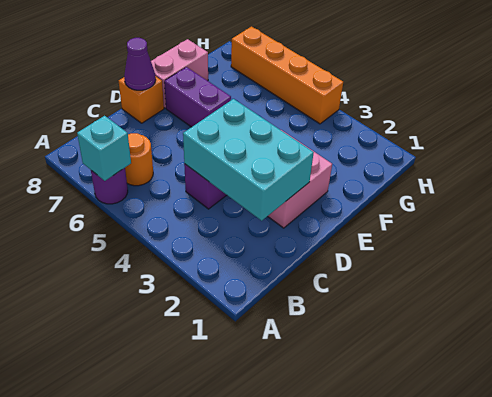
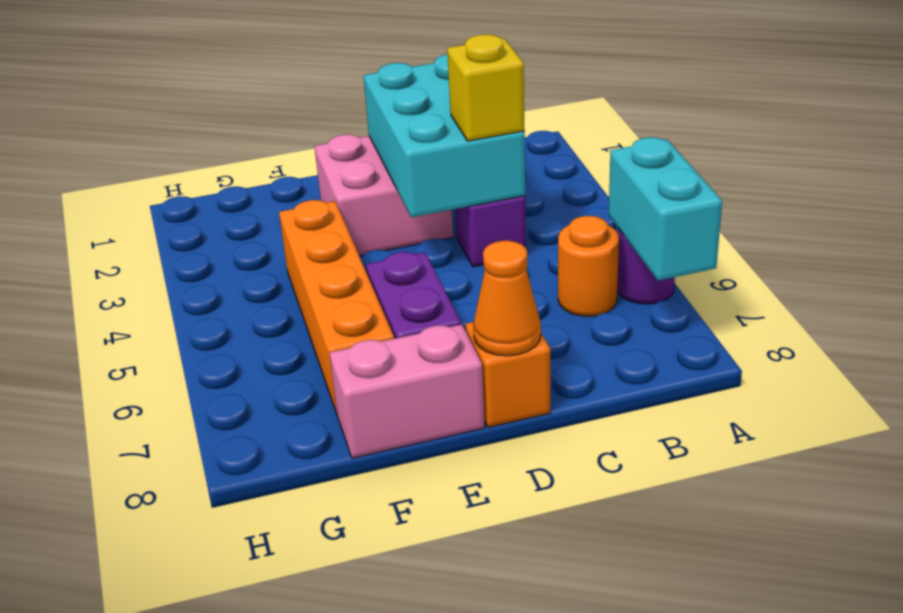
cyan brick A6 level 2 -> cyan brick A6:A7 level 2
none -> yellow brick C4 level 3
purple cone D8 level 2 -> orange cone D8 level 2
orange brick H4:H7 level 1 -> orange brick F4:F7 level 1

